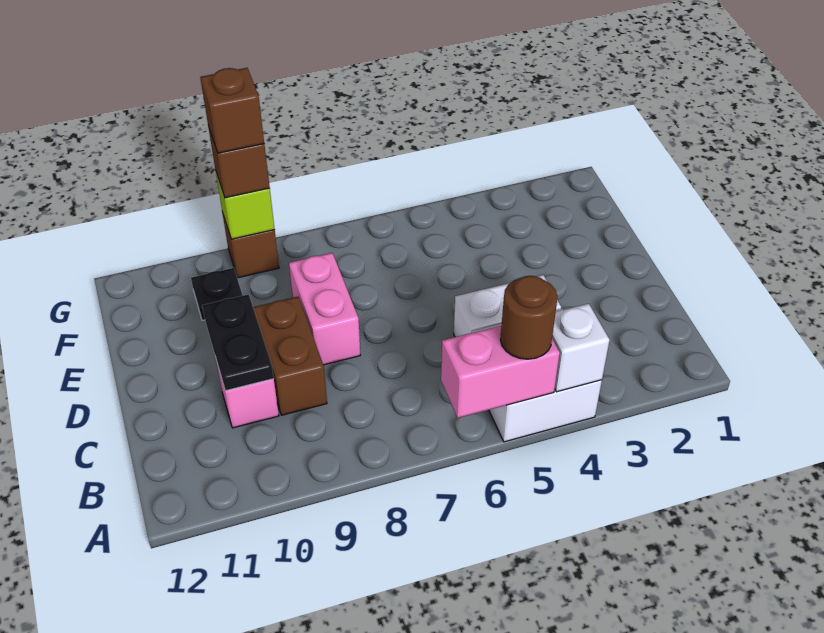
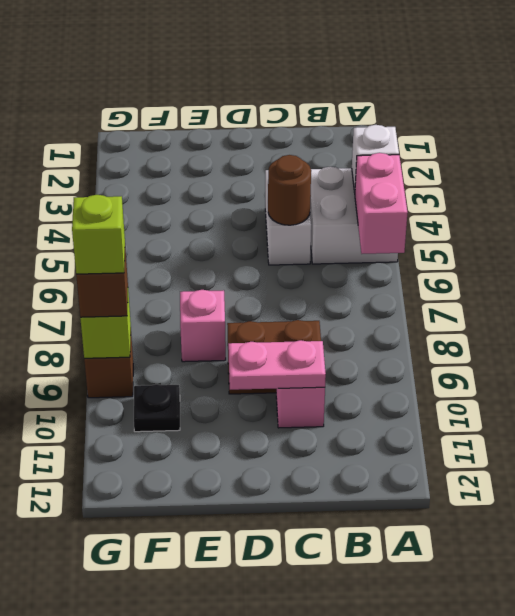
brown round brick A5 level 3 -> brown round brick C5 level 2
black plate C10:D10 level 2 -> pink plate C10:D10 level 2
pink brick D8:E8 level 1 -> pink brick E8 level 1
brown brick G9 level 4 -> lime brick G9 level 4

